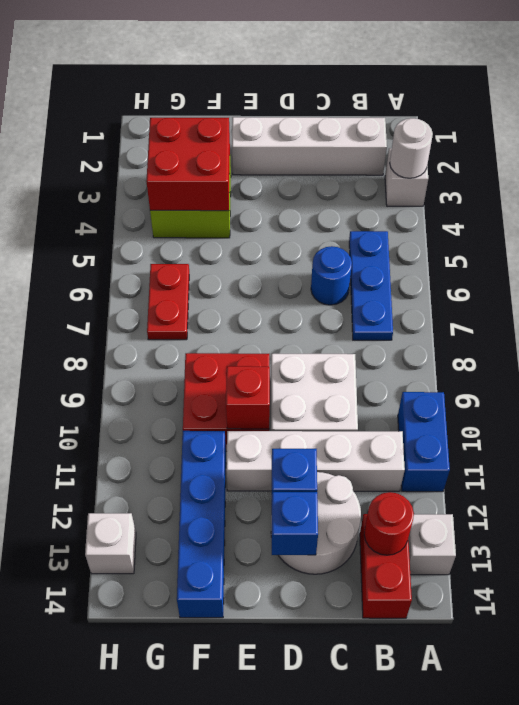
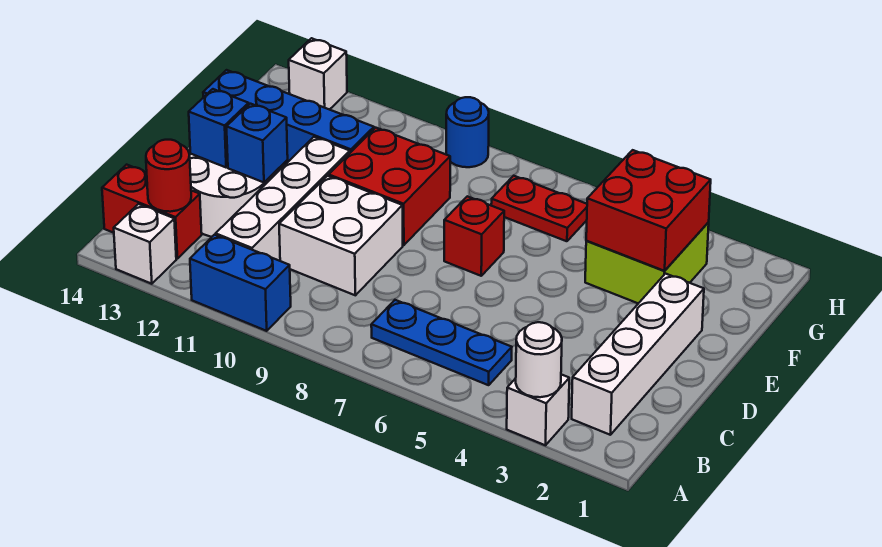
blue round brick C6 level 1 -> blue round brick H9 level 1
red brick E10 level 2 -> red brick E7 level 1

